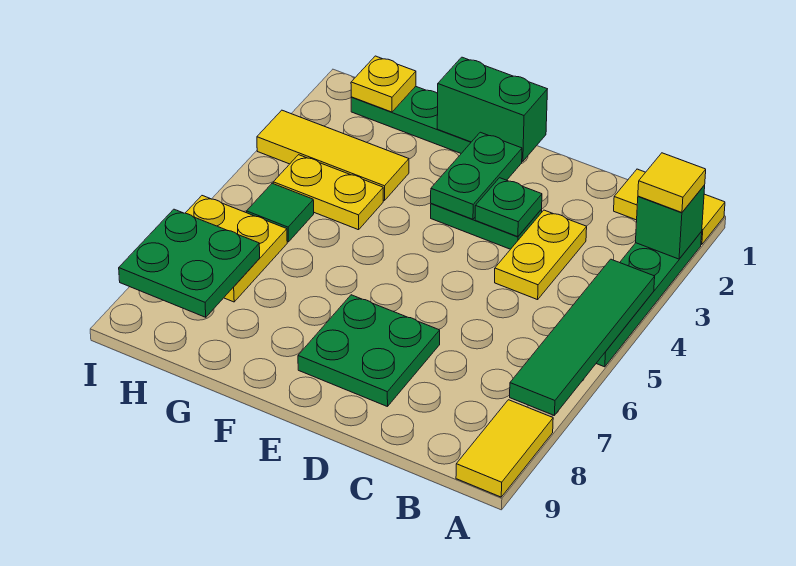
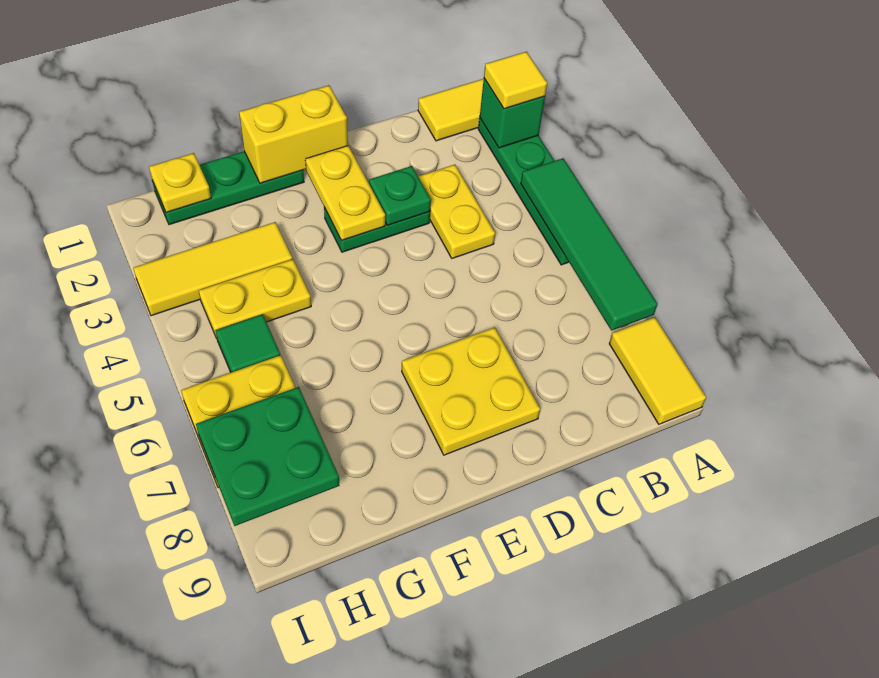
green plate D7:E8 level 1 -> yellow plate D7:E8 level 1
green brick E1:F1 level 2 -> yellow brick E1:F1 level 2
green plate E2:E3 level 2 -> yellow plate E2:E3 level 2

